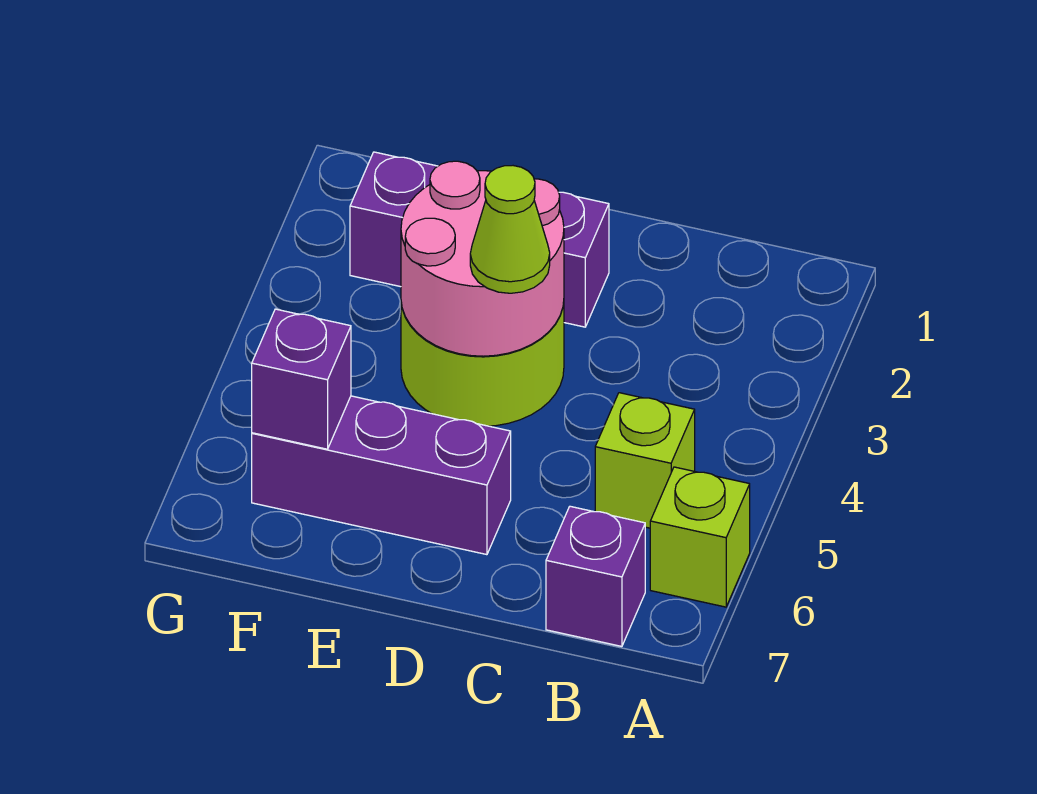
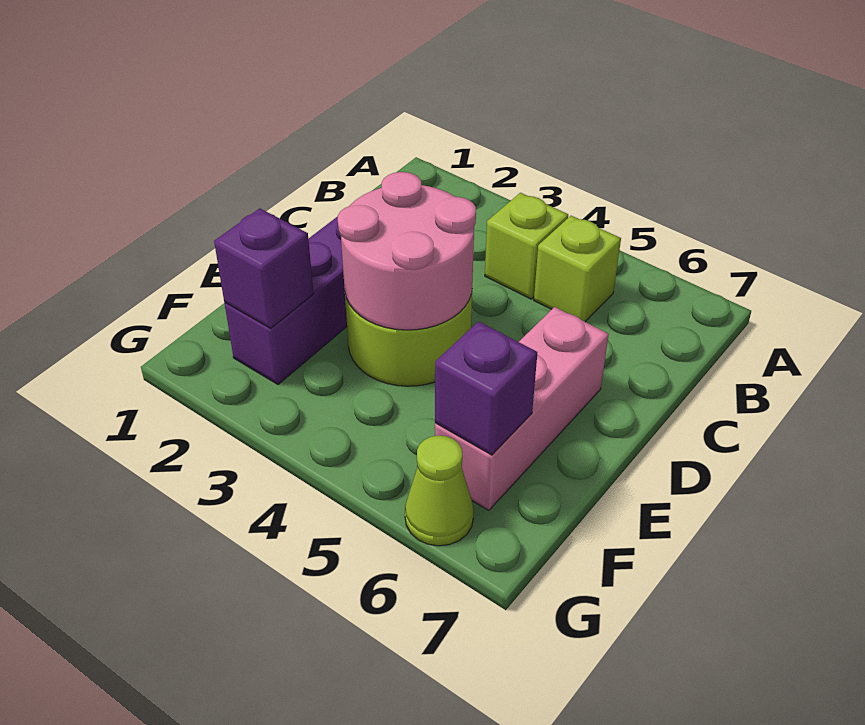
lime brick A6 level 1 -> lime brick B4 level 1
purple brick B7 level 1 -> purple brick F2 level 2
lime cone D4 level 3 -> lime cone G6 level 1
purple brick D6:F6 level 1 -> pink brick D6:F6 level 1

